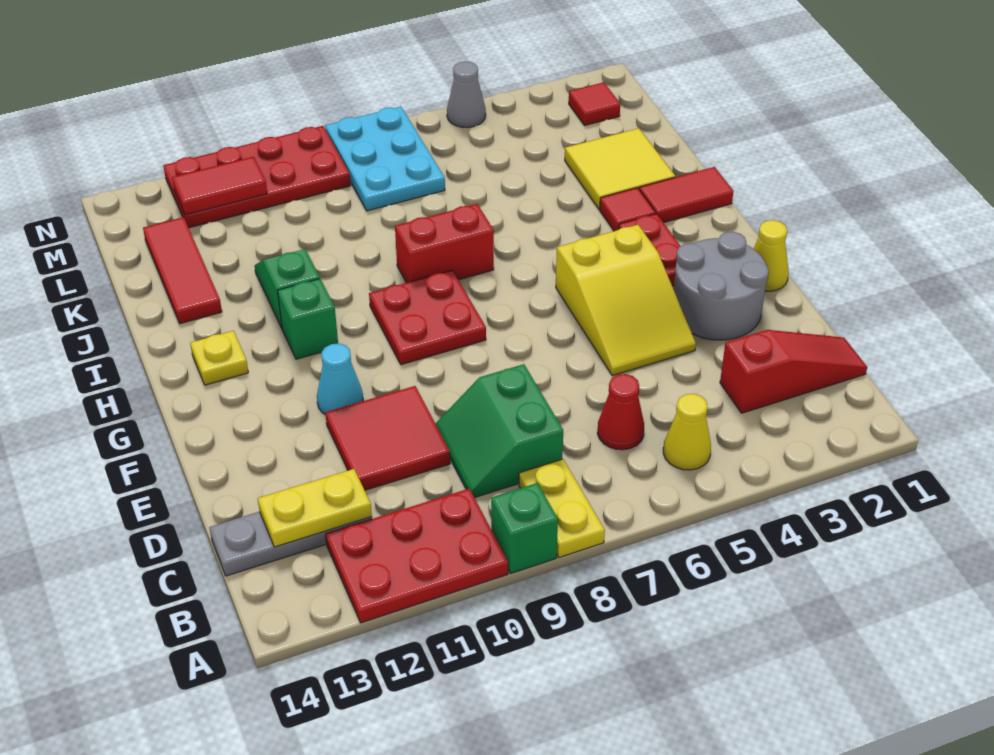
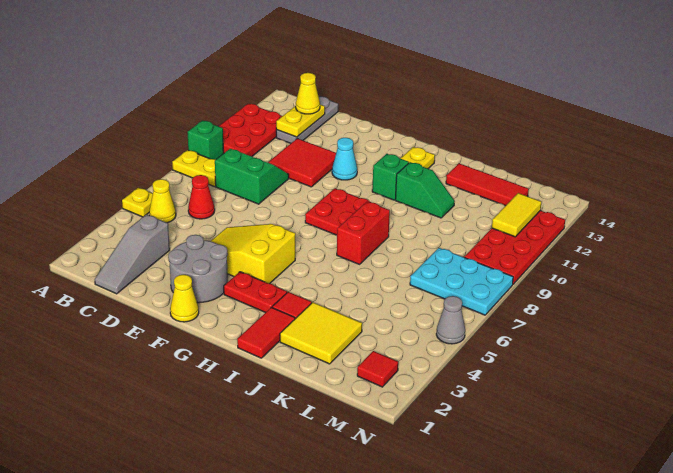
none -> yellow plate A5 level 1
red slope C1:C3 level 1 top 3 -> grey slope C1:C3 level 1 top 3
none -> yellow cone C13 level 3
red tile M11:M12 level 2 -> yellow tile M11:M12 level 2

